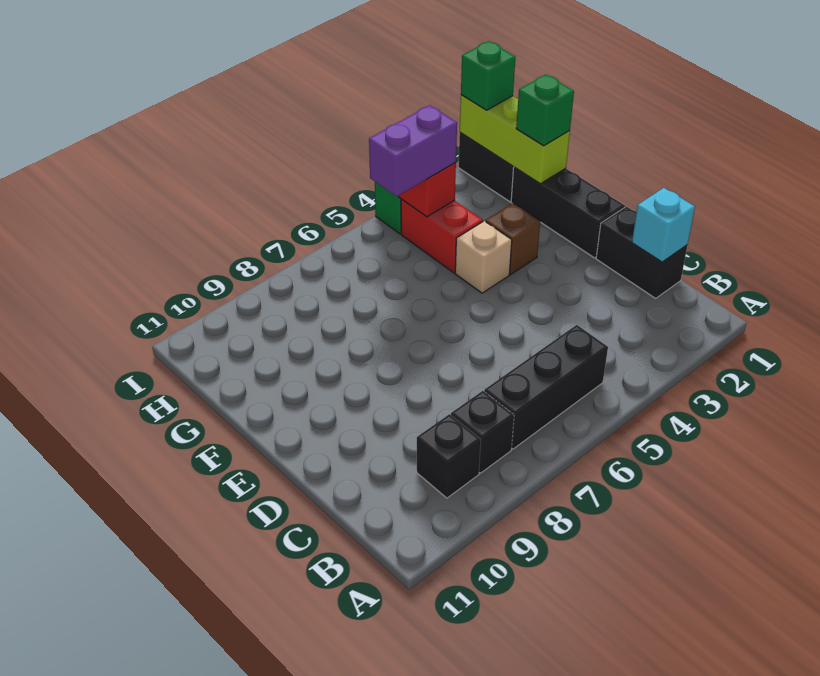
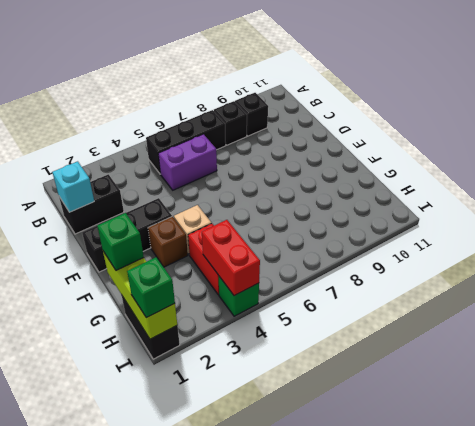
black brick C1:D1 level 1 -> black brick C1:C2 level 1
black brick E1:G1 level 1 -> black brick E1:E3 level 1
purple brick H4:H5 level 3 -> purple brick C5:C6 level 1

